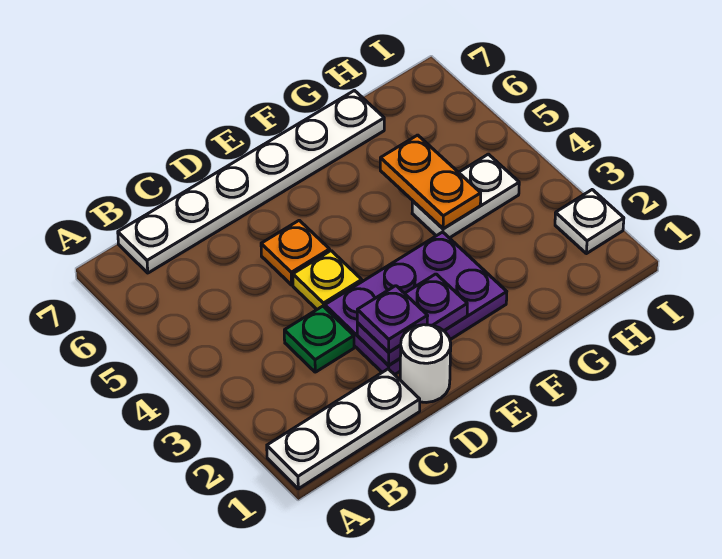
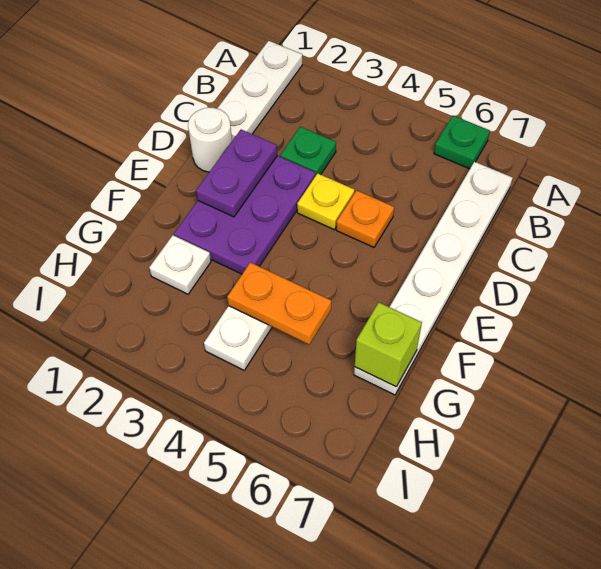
none -> green plate A6 level 1
purple plate D2 level 3 -> none
none -> lime brick G7 level 2
white plate I2 level 1 -> white plate G2 level 1

